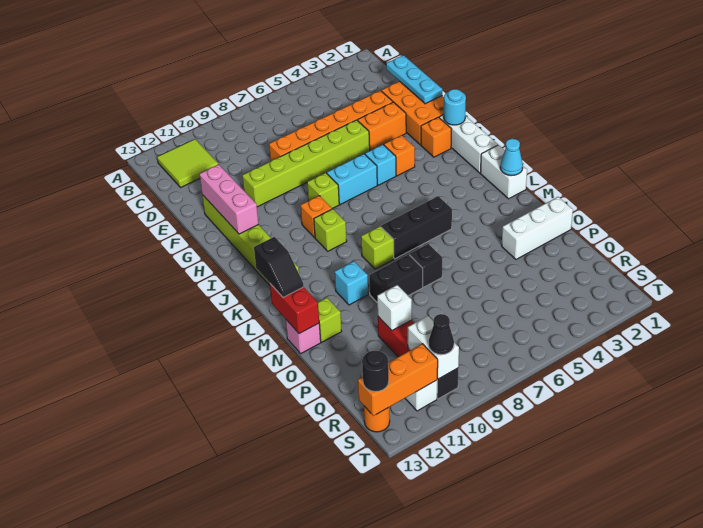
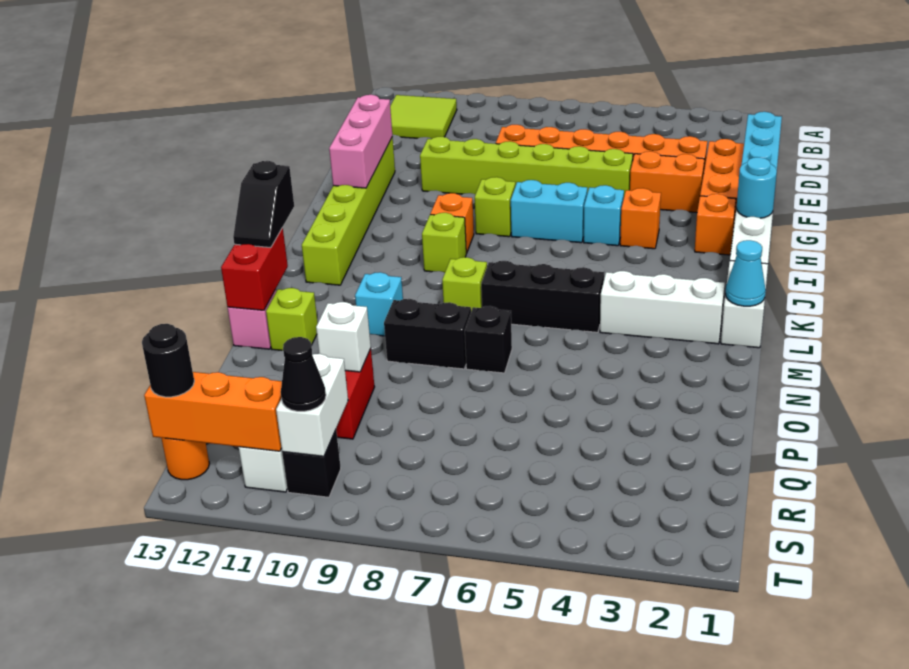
white brick O1:O3 level 1 -> white brick L2:L4 level 1

